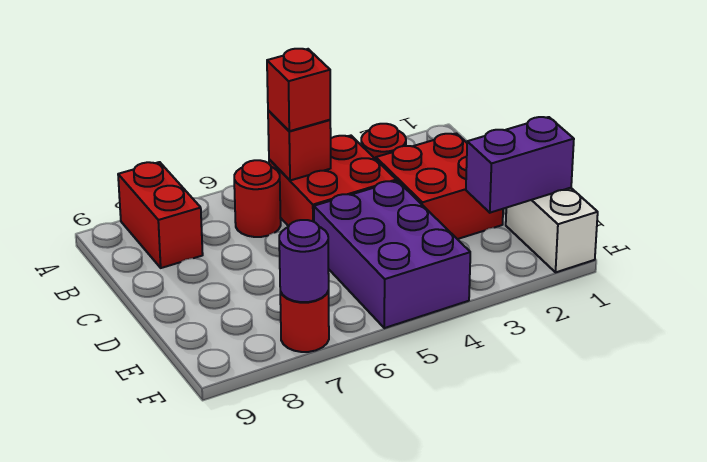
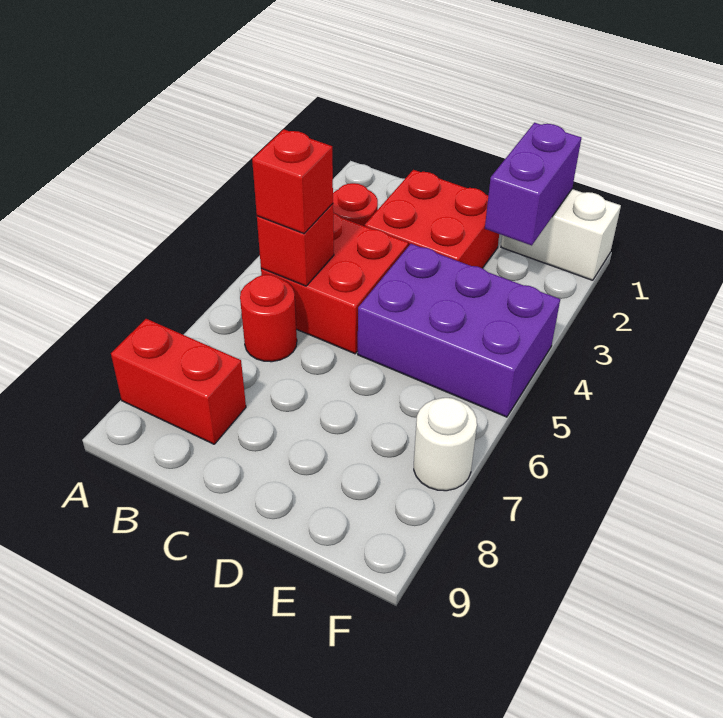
red round brick F7 level 1 -> white round brick F7 level 1
purple round brick F7 level 2 -> none

